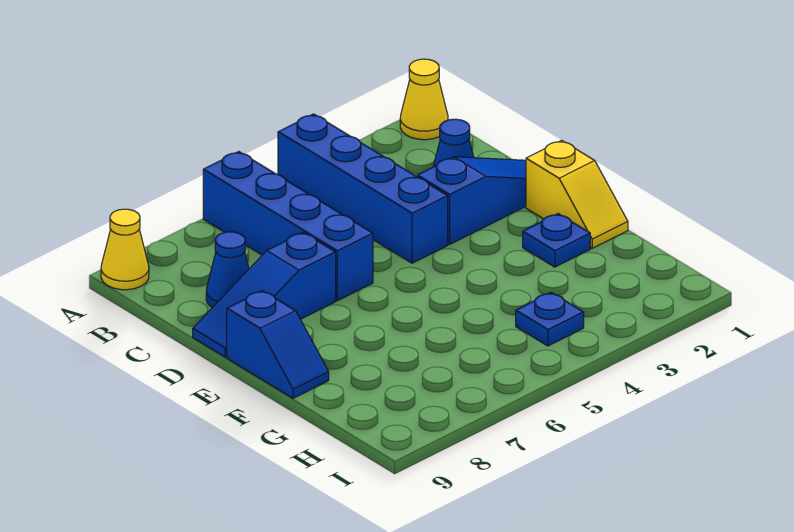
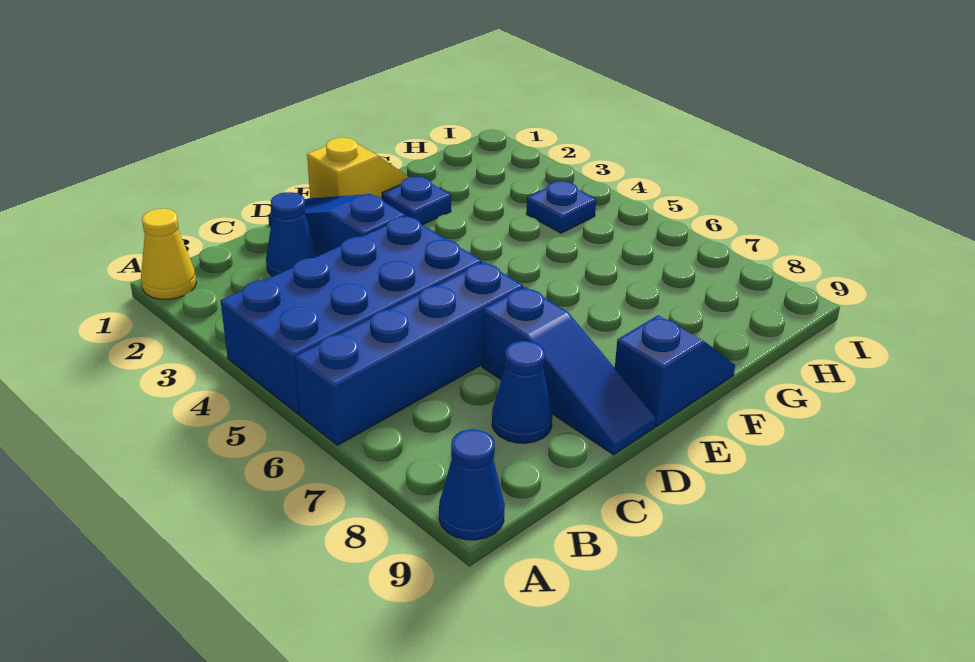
blue brick A4:D4 level 1 -> blue brick A4:D5 level 1
yellow cone A9 level 1 -> blue cone A9 level 1

